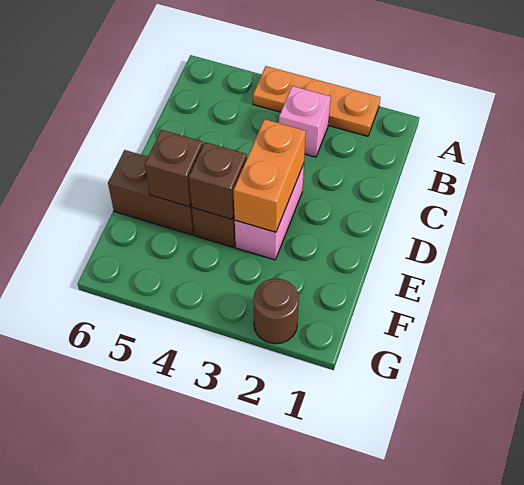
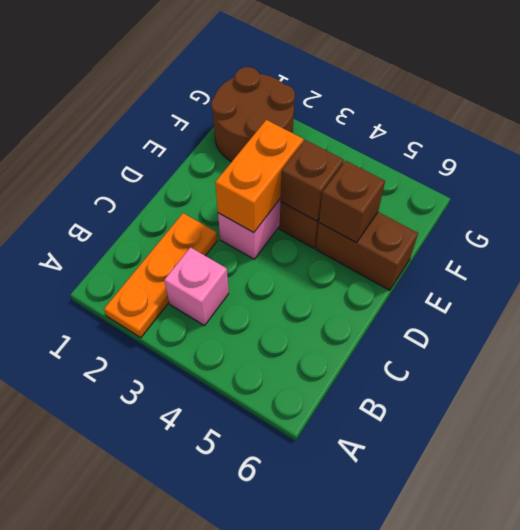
orange plate A2:A4 level 1 -> orange plate A2:C2 level 1
brown round brick G2 level 1 -> brown round brick F1:G2 level 1

